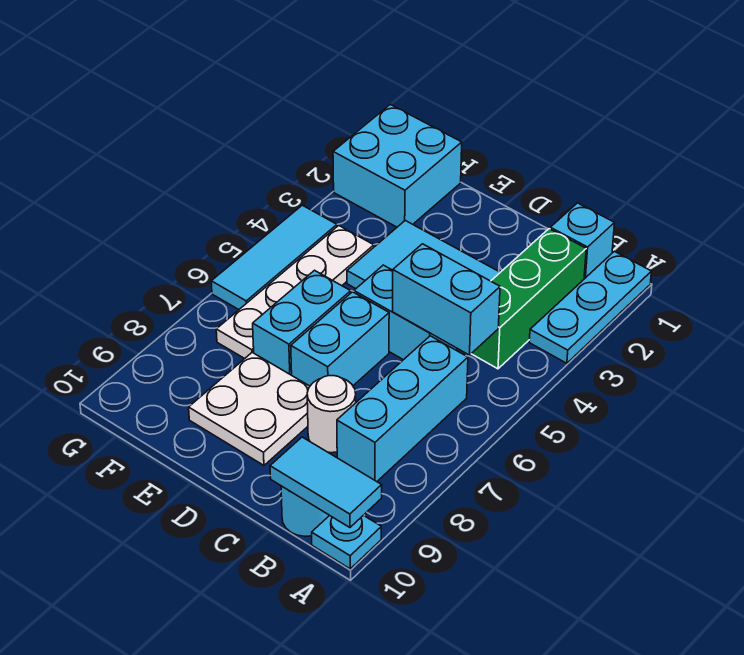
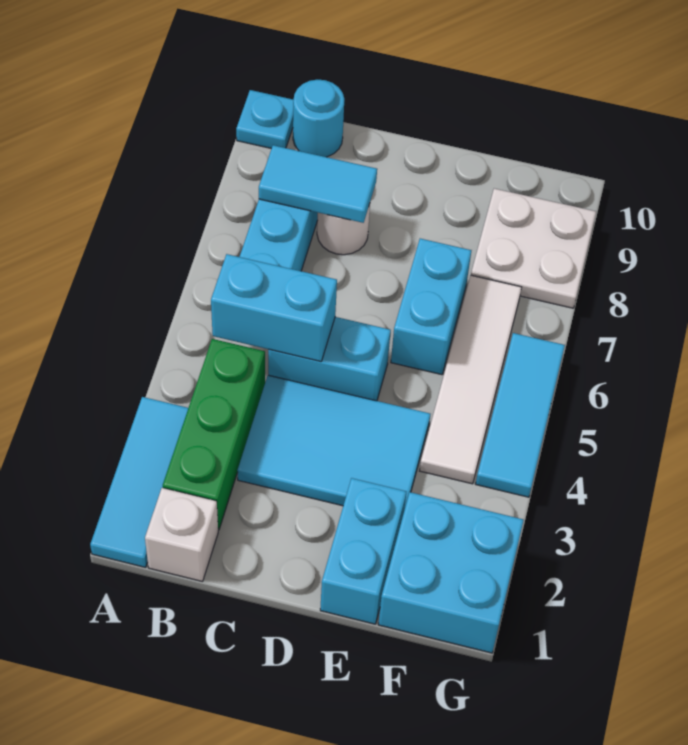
cyan plate A1:A3 level 1 -> cyan tile A1:A3 level 1
cyan tile A10:B10 level 2 -> cyan tile B8:C8 level 2
cyan brick B1 level 1 -> white brick B1 level 1
cyan brick D6:D7 level 1 -> cyan brick E1:E2 level 1
white plate D8:E9 level 1 -> white plate F8:G9 level 1
white plate F4:F7 level 1 -> white tile F4:F7 level 1

